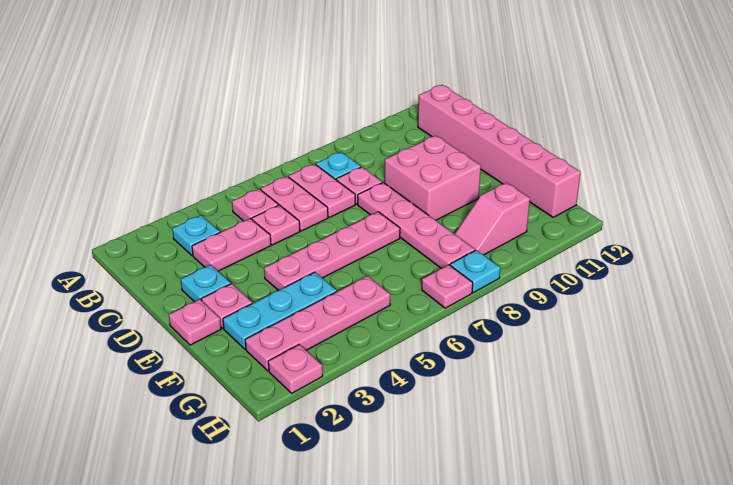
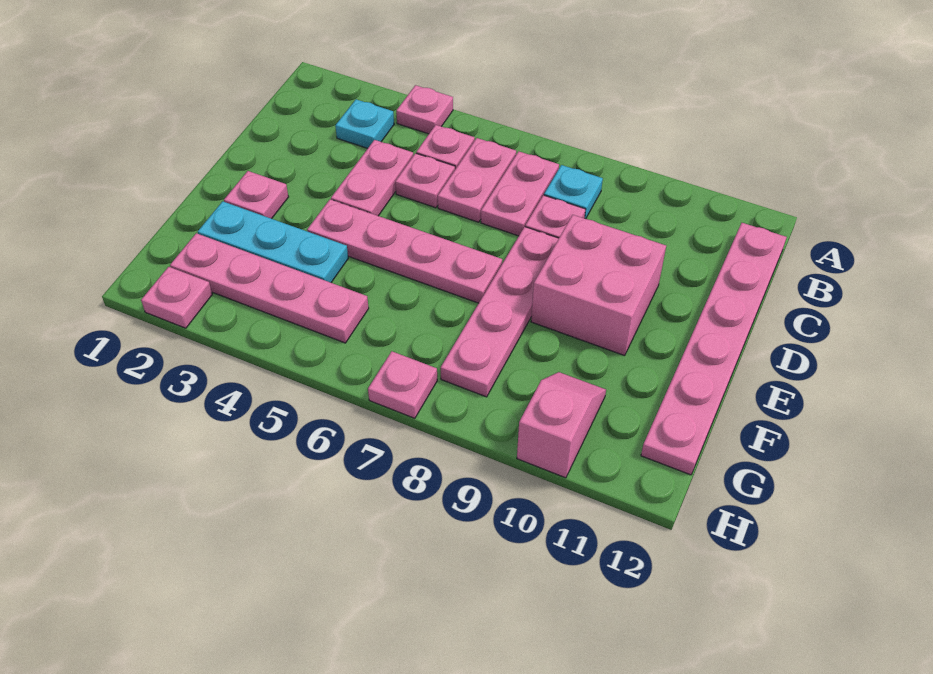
pink brick B12:G12 level 1 -> pink plate B12:G12 level 1
pink plate C3:C4 level 1 -> pink plate C4:D4 level 1
cyan plate D2 level 1 -> none
pink plate E1 level 1 -> pink plate A4 level 1
pink slope G9:G10 level 1 top 10 -> pink slope G10:H10 level 1 top H
cyan plate H8 level 1 -> none

